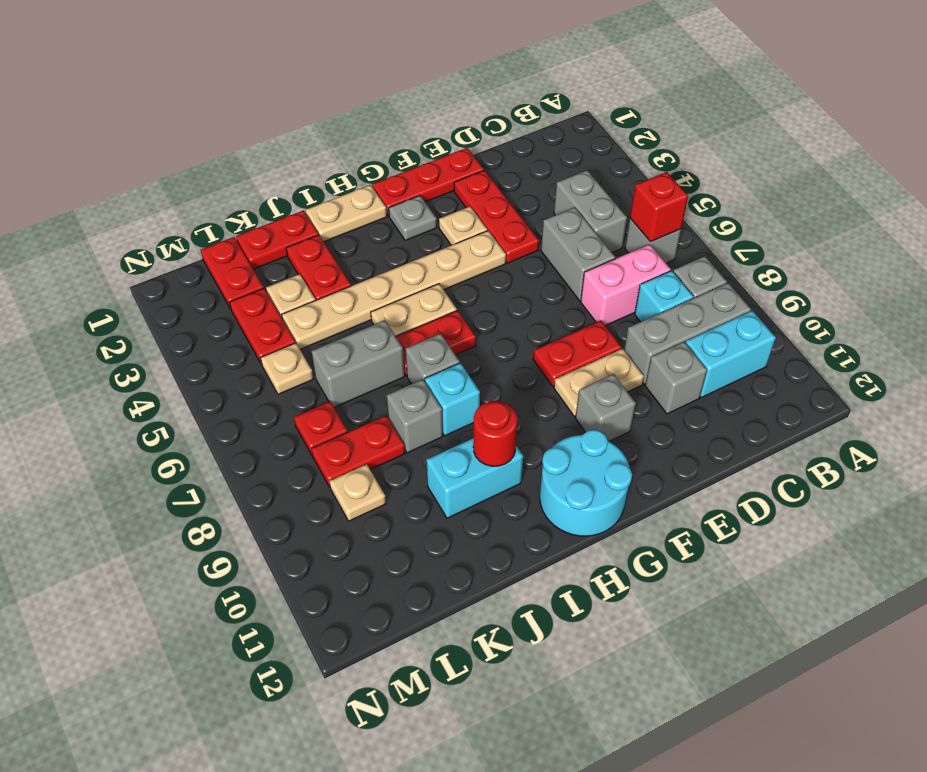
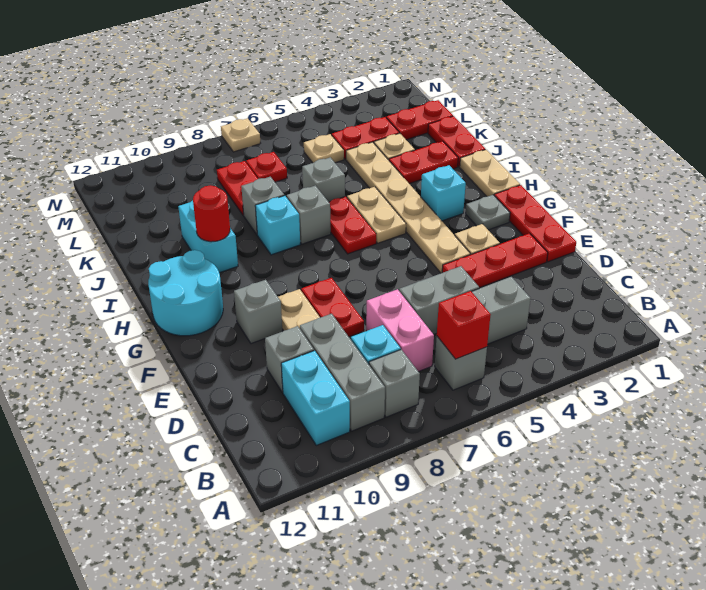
none -> cyan brick H3 level 1
grey brick J6:K6 level 1 -> grey brick J6 level 1
tan plate L9 level 1 -> tan plate N7 level 1

